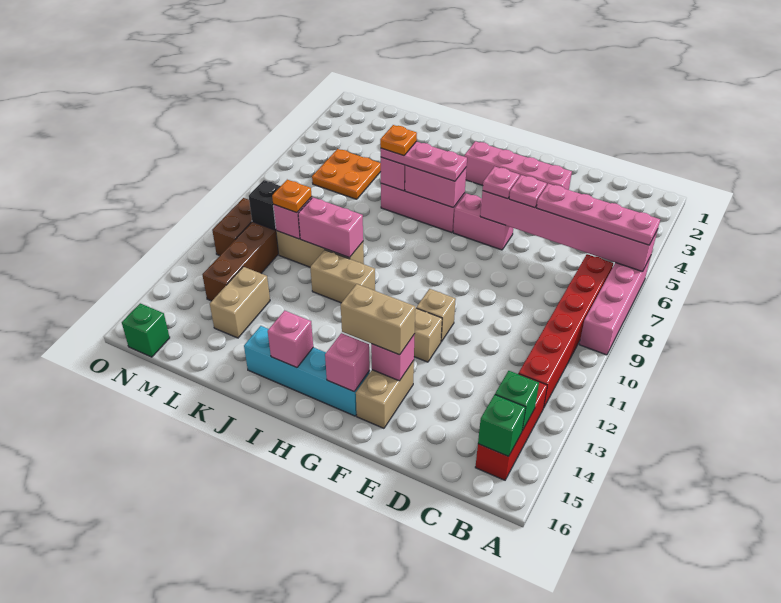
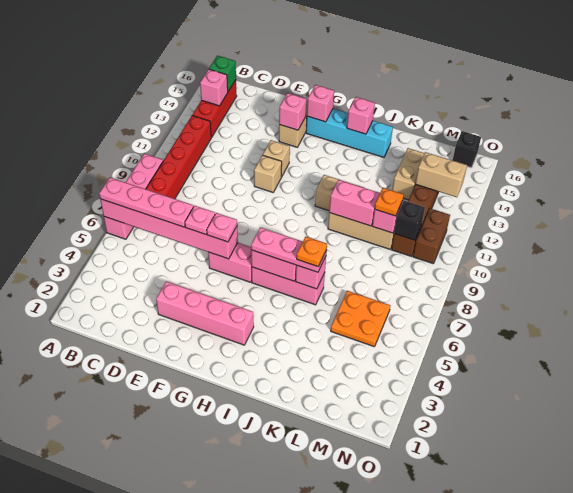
green brick B14 level 2 -> pink brick B14 level 2
tan brick F14:G14 level 3 -> tan brick M13:N13 level 2
green brick N16 level 1 -> black brick N16 level 1

